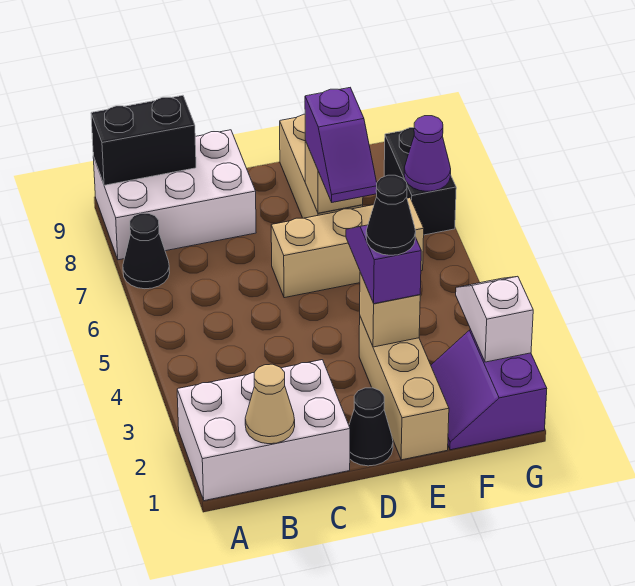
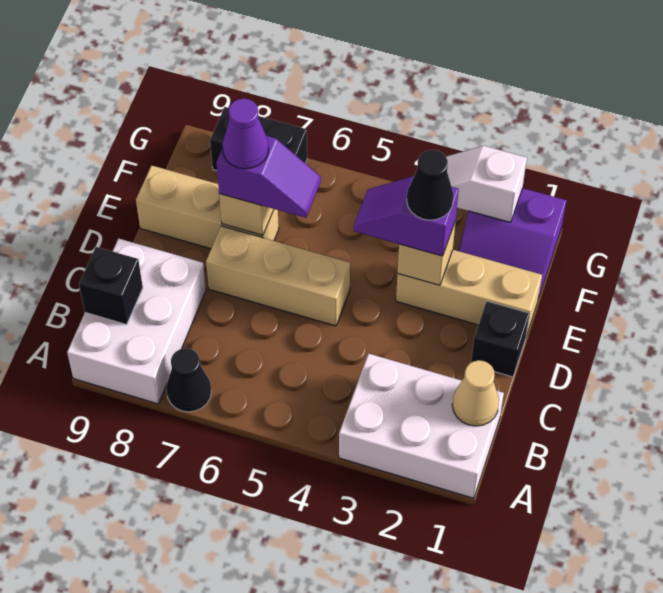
white brick A1:C2 level 1 -> white brick A1:B3 level 1
black brick A9:B9 level 2 -> black brick B9 level 2
black cone D1 level 1 -> black brick D1 level 1
tan brick D6:F6 level 1 -> tan brick D5:D7 level 1
purple cone G7 level 2 -> purple cone E7 level 4

